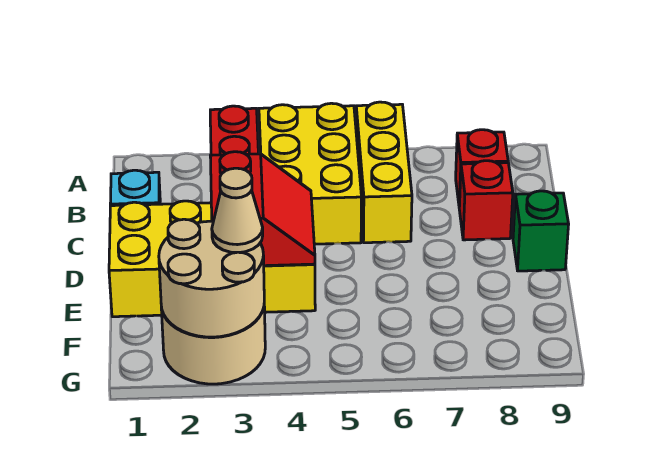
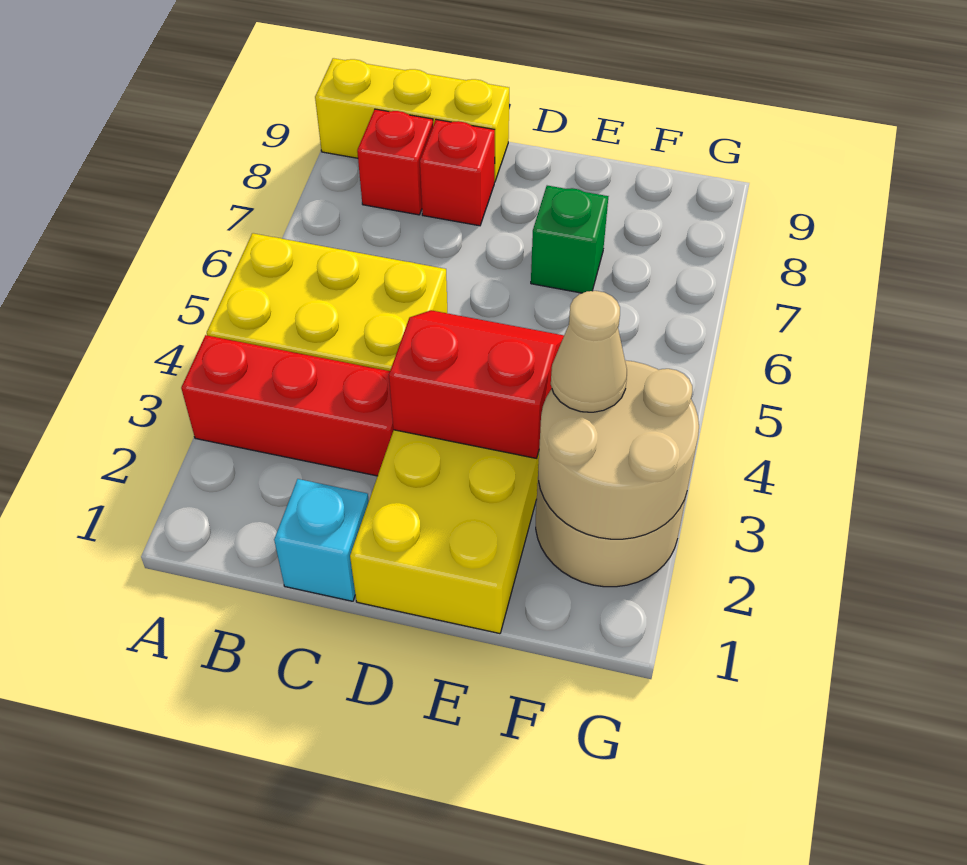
yellow brick A6:C6 level 1 -> yellow brick A9:C9 level 1
green brick D9 level 1 -> green brick E7 level 1

